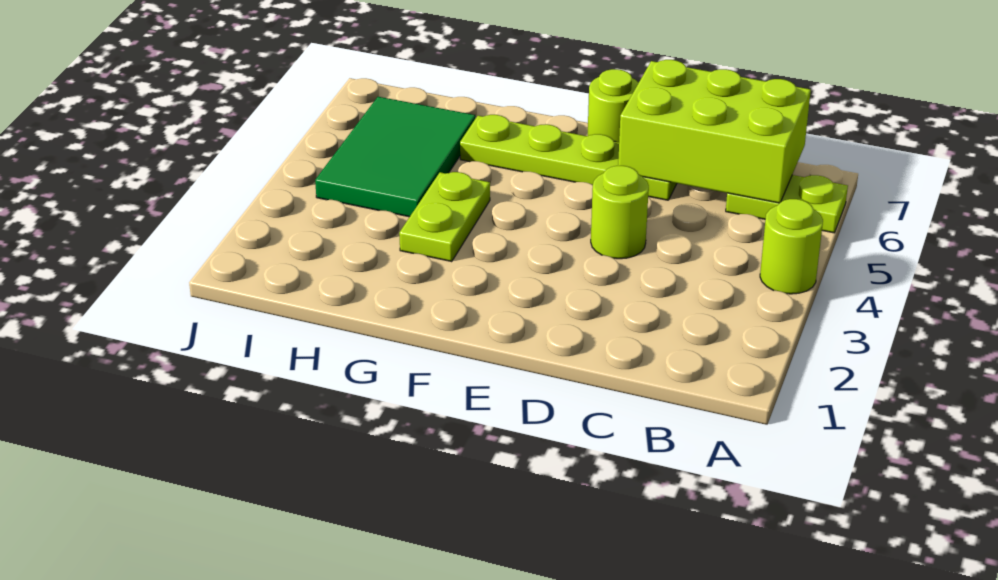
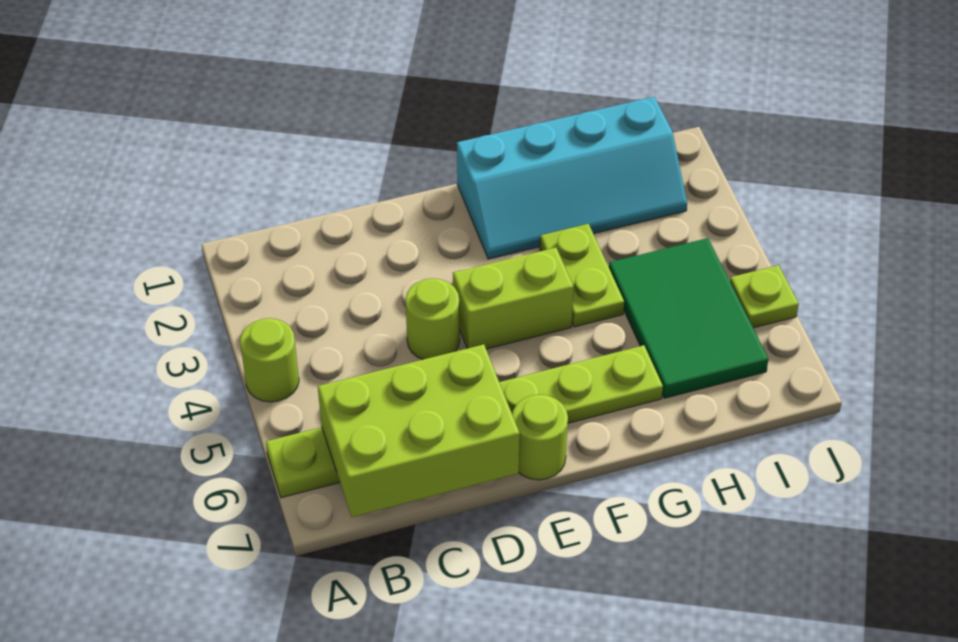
none -> lime brick E4:F4 level 1
none -> cyan slope F1:I2 level 1 top 1
none -> lime plate J5 level 1

